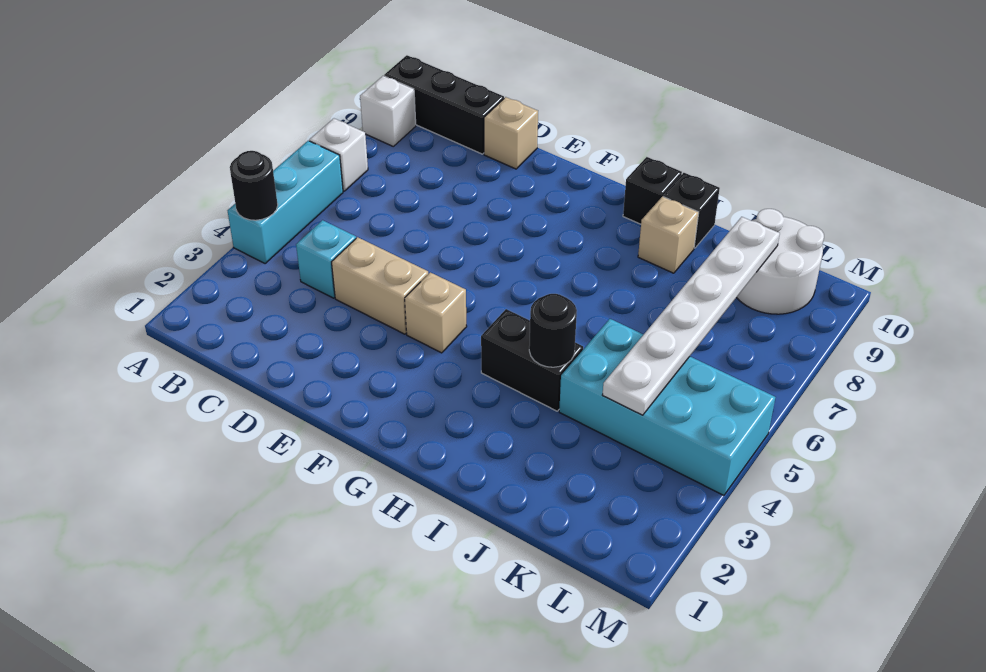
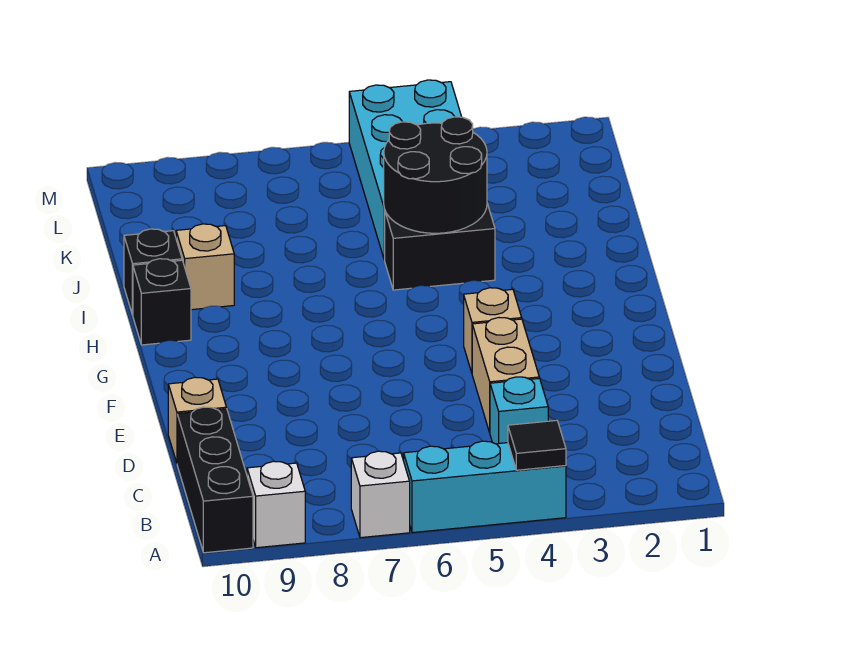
black round brick A4 level 2 -> black tile A4 level 2
black brick H4:I4 level 1 -> black brick I4:I5 level 1
black round brick I4 level 2 -> black round brick I4:J5 level 2
white plate K4:K9 level 2 -> none
white round brick K9:L10 level 1 -> none

